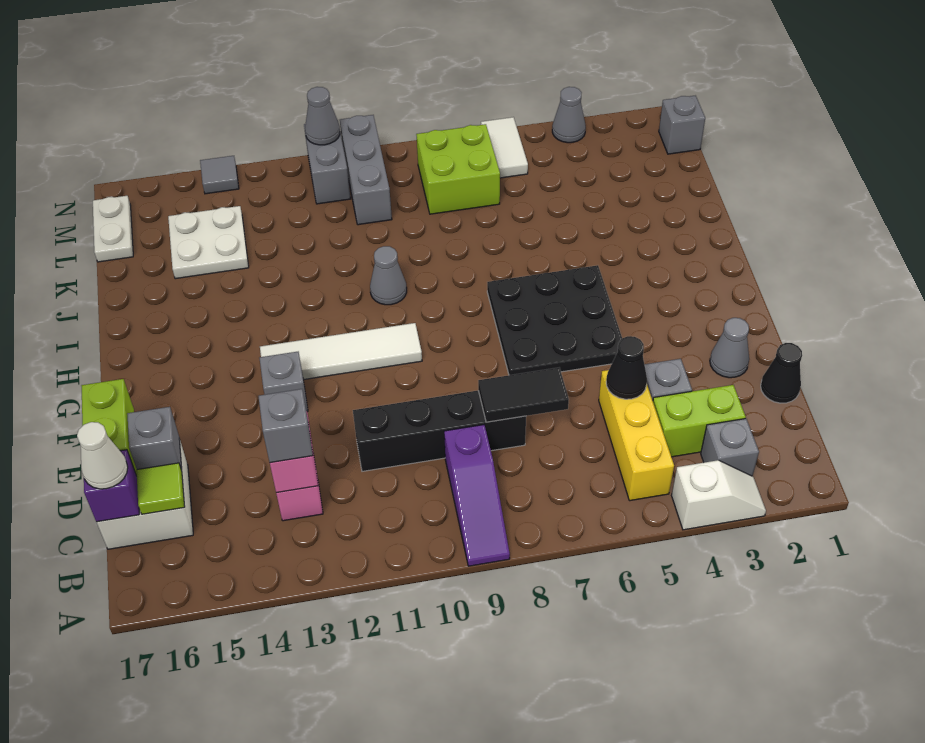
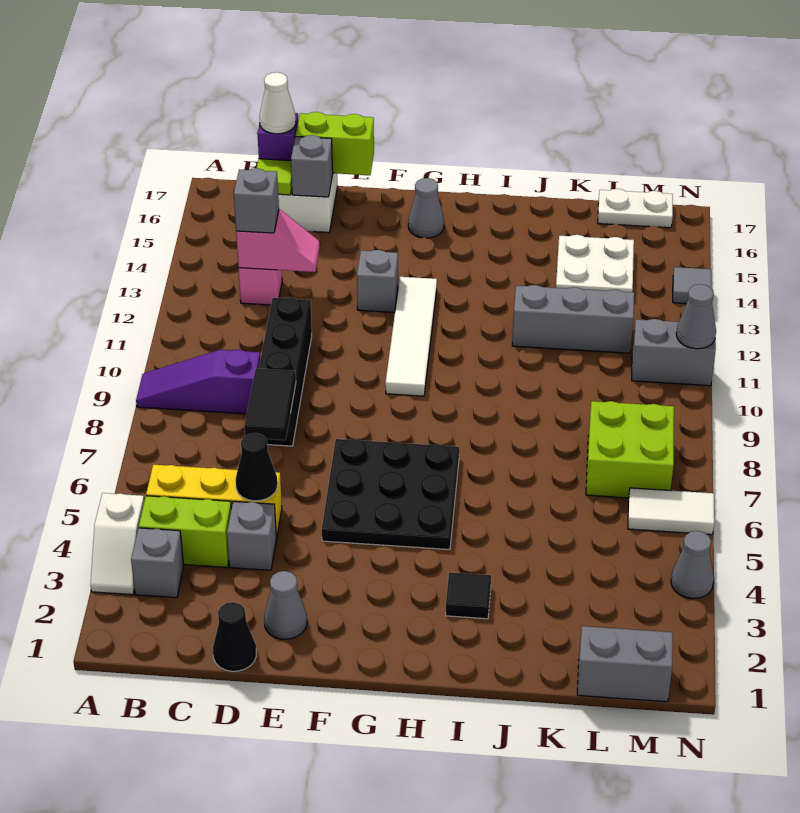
lime brick C3:C4 level 1 -> lime brick B4:C4 level 1
none -> black tile I3 level 1
grey cone I10 level 1 -> grey cone G16 level 1
grey brick L10:N10 level 1 -> grey brick J12:L12 level 1
grey brick M1 level 1 -> grey brick L1:M1 level 1

